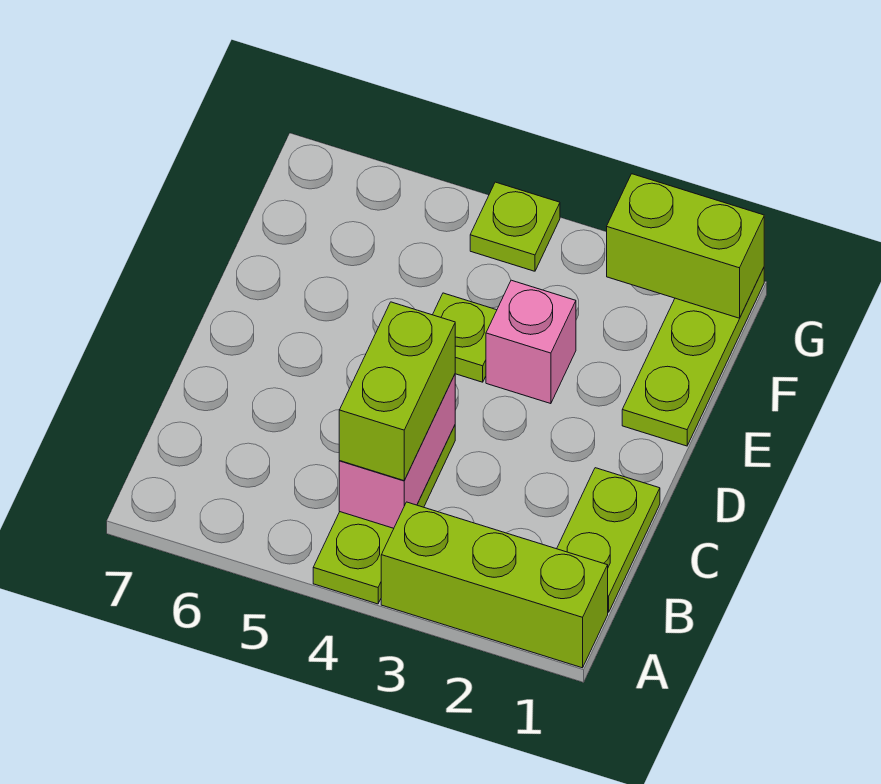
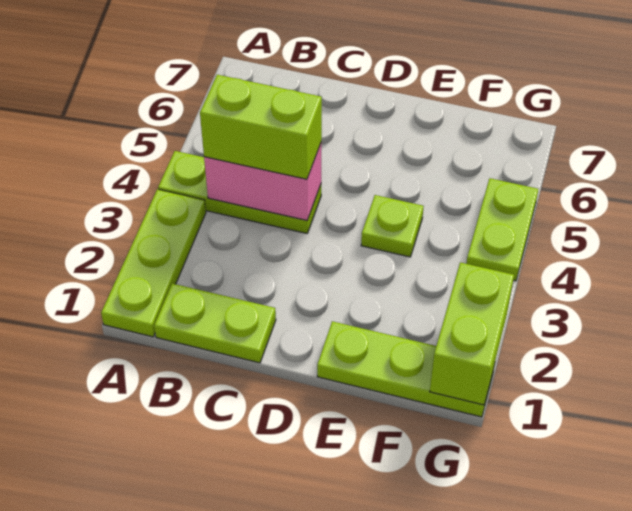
lime brick A1:A3 level 1 -> lime plate A1:A3 level 1
pink brick E3 level 1 -> none
lime plate G4 level 1 -> lime plate G4:G5 level 1

